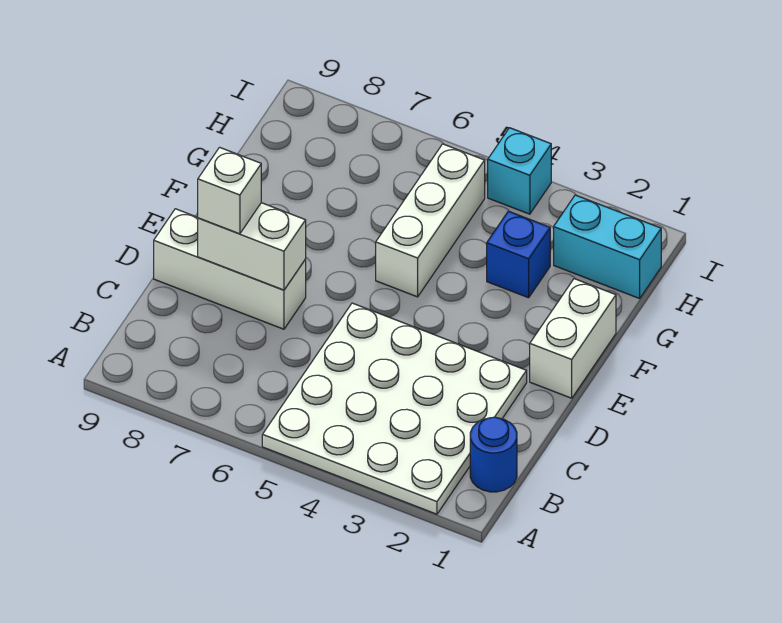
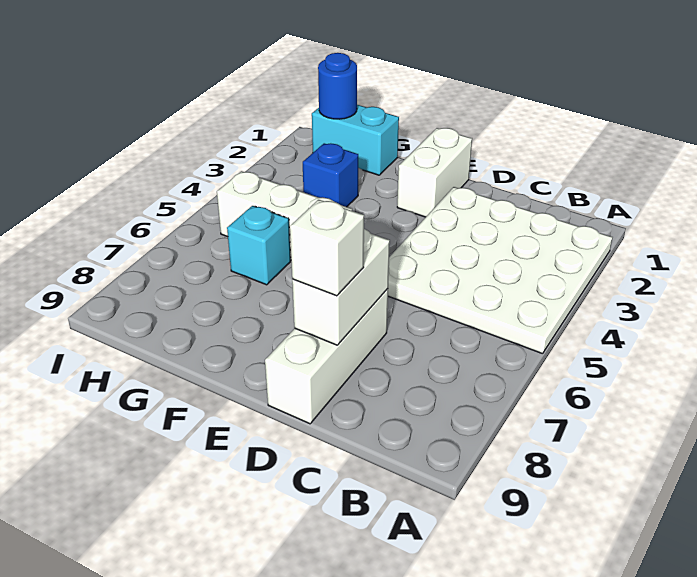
blue round brick B1 level 1 -> blue round brick H1 level 2
white brick E1:F1 level 1 -> white brick E1:E2 level 1
cyan brick H1:H2 level 1 -> cyan brick G1:H1 level 1
cyan brick I4 level 1 -> cyan brick G6 level 1

